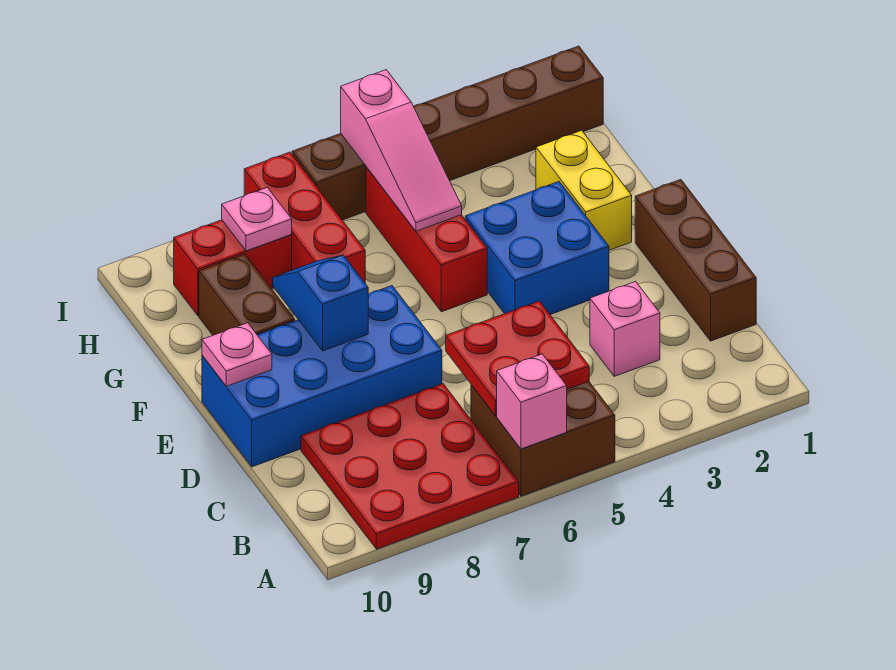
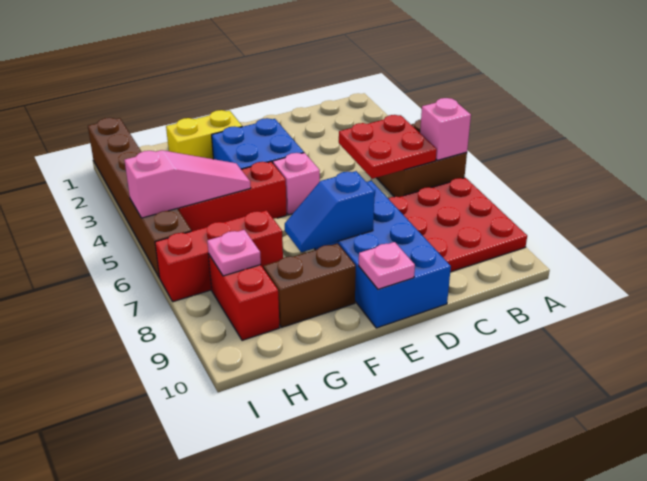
brown brick C1:E1 level 1 -> none
pink brick C3 level 1 -> pink brick E5 level 1

